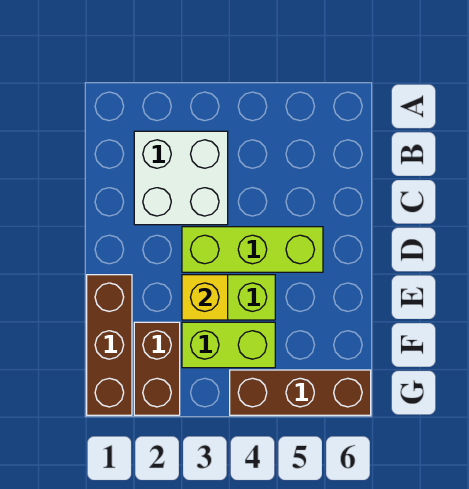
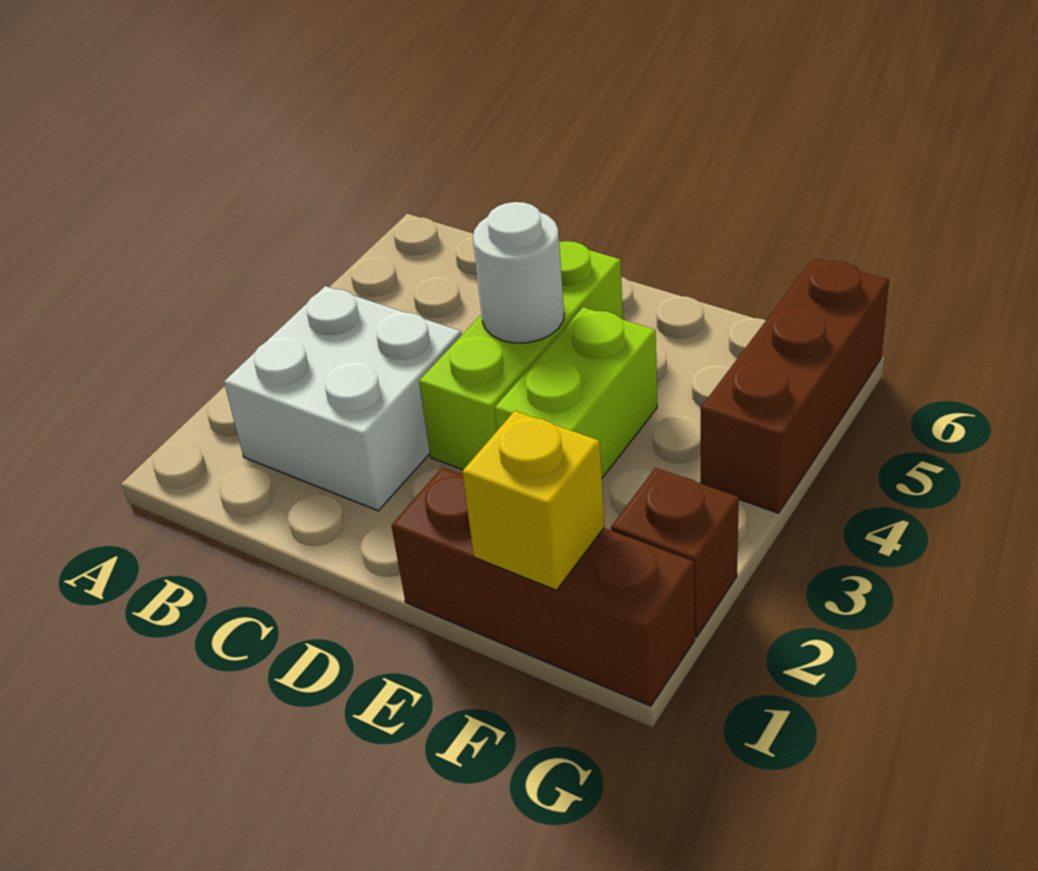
none -> white round brick D4 level 2
yellow brick E3 level 2 -> yellow brick F1 level 2
brown brick F2:G2 level 1 -> brown brick G2 level 1
lime brick F3:F4 level 1 -> none

